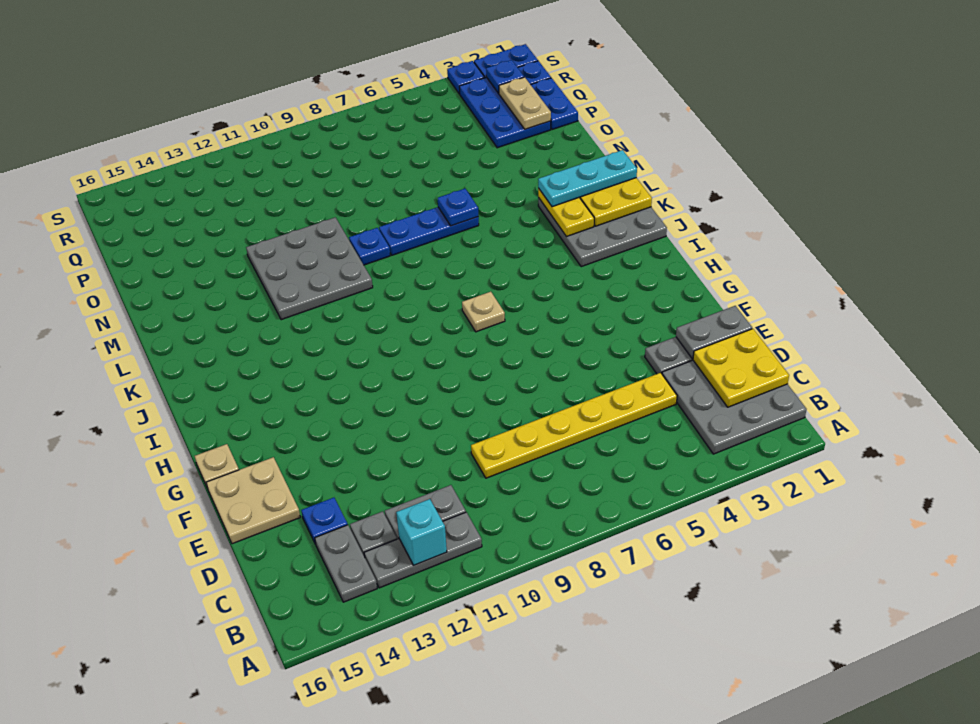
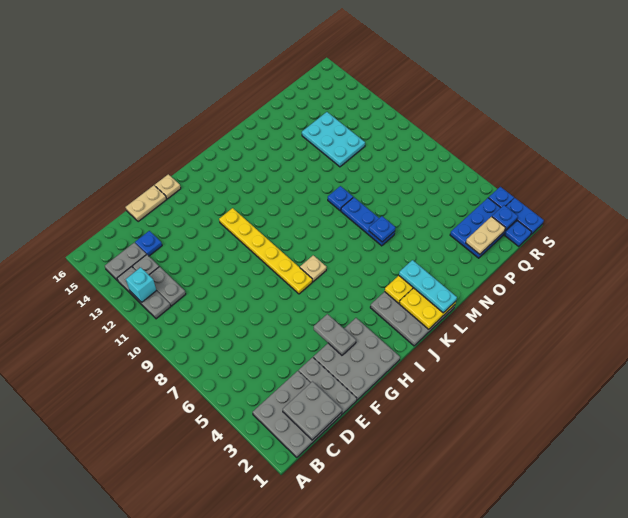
yellow plate C1:D2 level 2 -> grey plate C1:D2 level 2
yellow plate D4:D9 level 1 -> yellow plate H7:H12 level 1
grey plate E1:E2 level 2 -> grey plate G3:G4 level 2
tan plate E15:F16 level 1 -> tan plate E16:F16 level 1
grey plate L10:N12 level 1 -> grey plate F1:H3 level 1
none -> cyan plate O11:P13 level 1
blue plate P1:Q1 level 1 -> none

